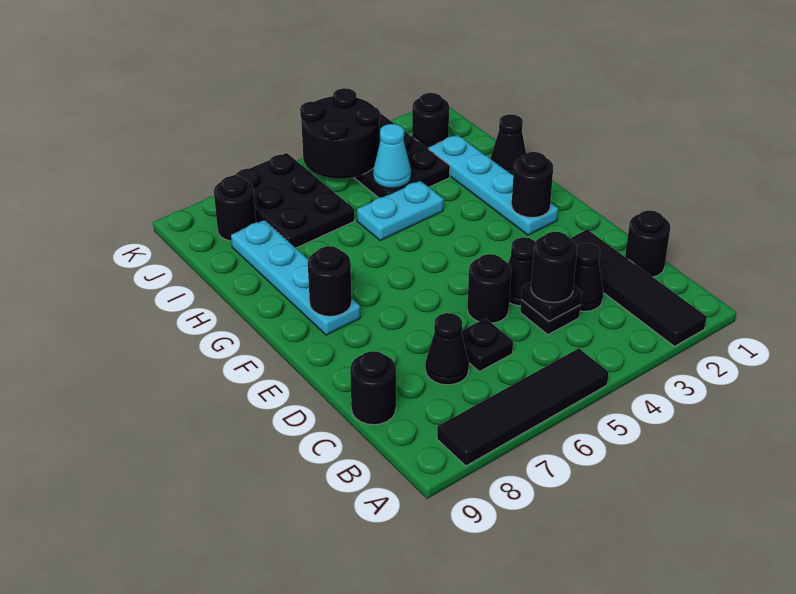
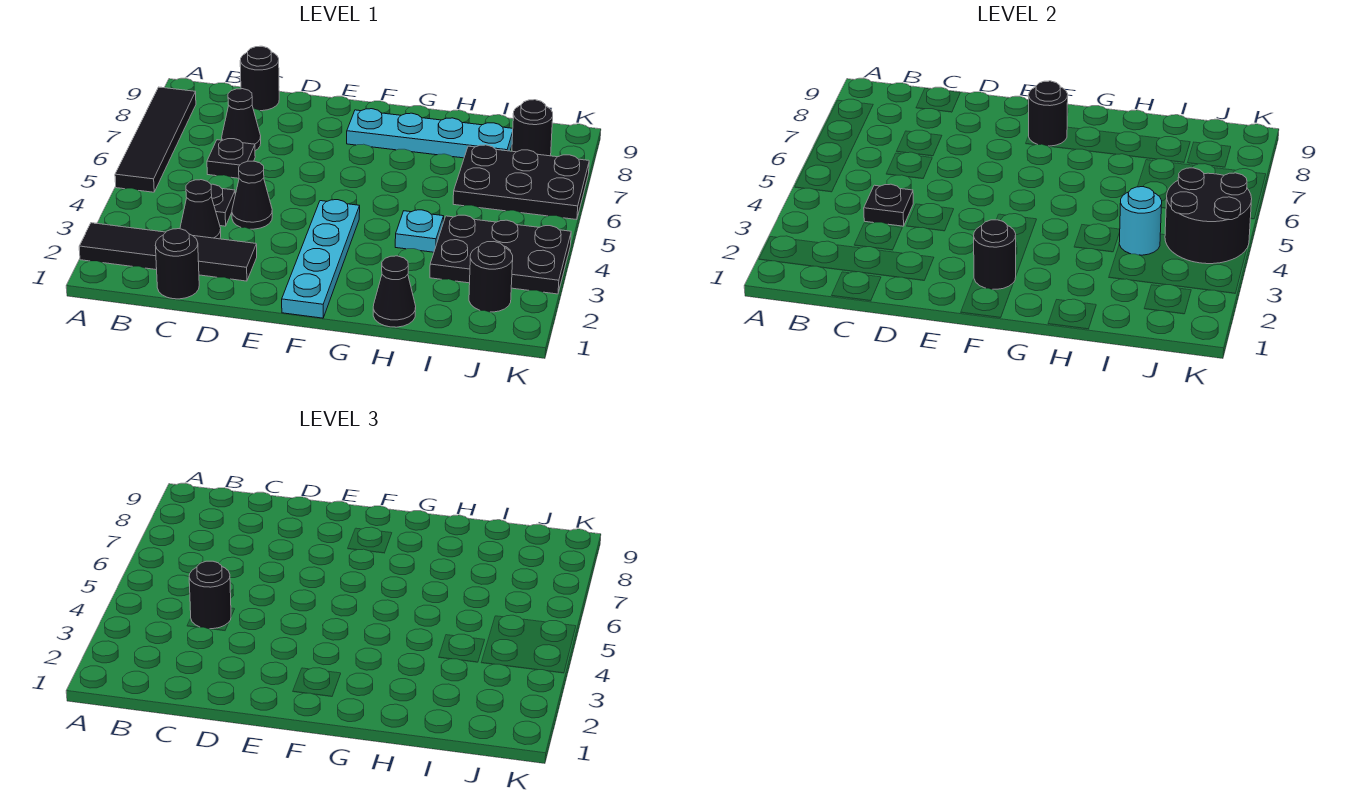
black round brick D5 level 1 -> none
cyan plate F2:I2 level 1 -> cyan plate F1:F4 level 1
cyan plate H4:H5 level 1 -> cyan plate H4 level 1
cyan cone I4 level 2 -> cyan round brick I4 level 2

